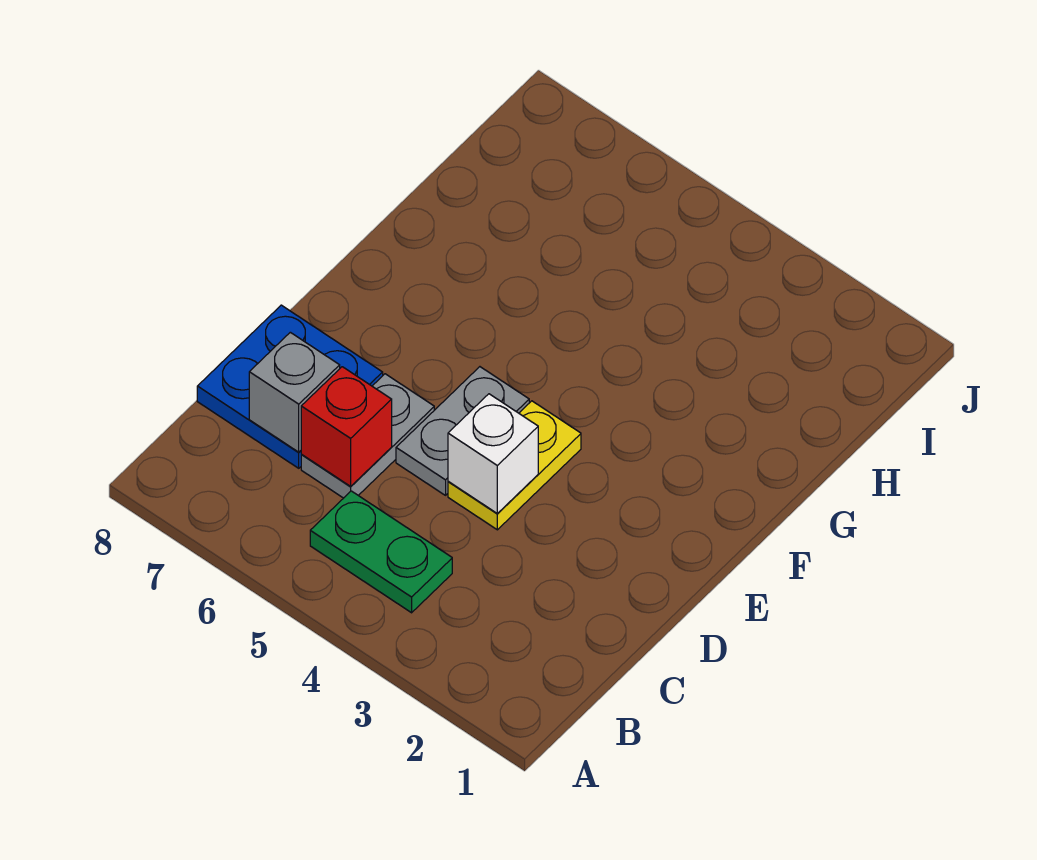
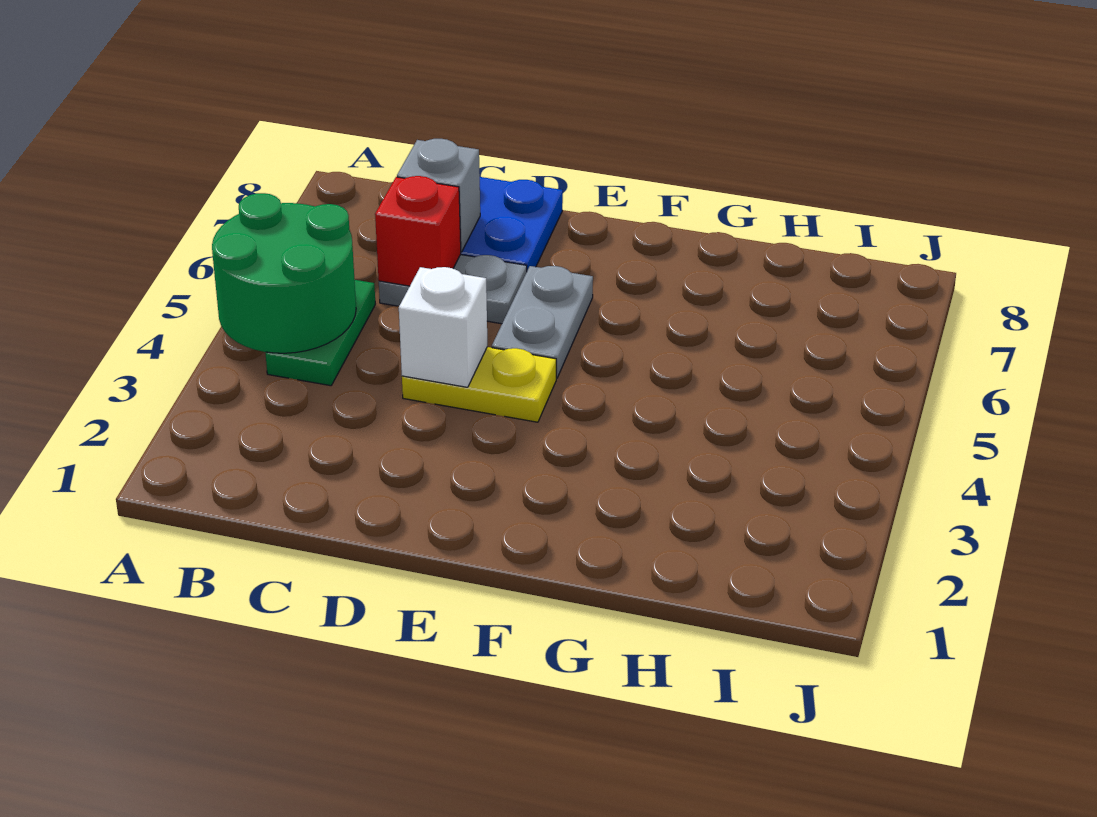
none -> green round brick A4:B5 level 2
grey plate D5:E5 level 1 -> grey plate E5:E6 level 1

